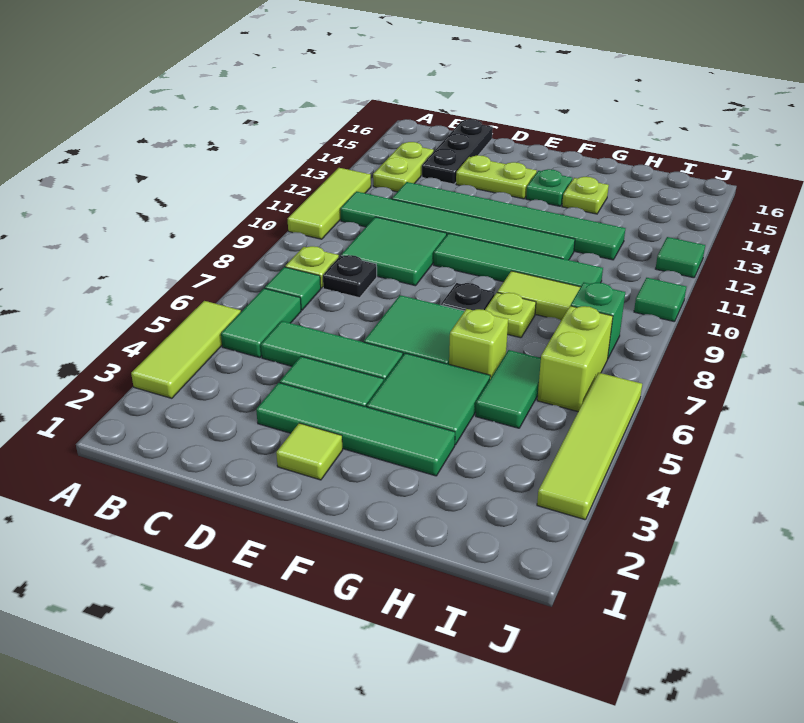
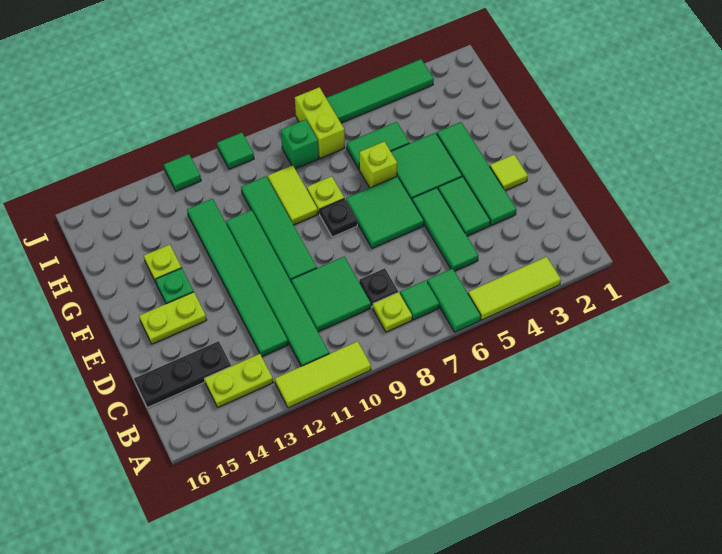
green tile B5:B6 level 1 -> green tile A6:B6 level 1
lime plate D14:E14 level 1 -> lime plate E14:E15 level 1
lime brick I6:I7 level 1 -> lime brick I7:J7 level 1
lime tile J3:J6 level 1 -> green tile J3:J6 level 1

